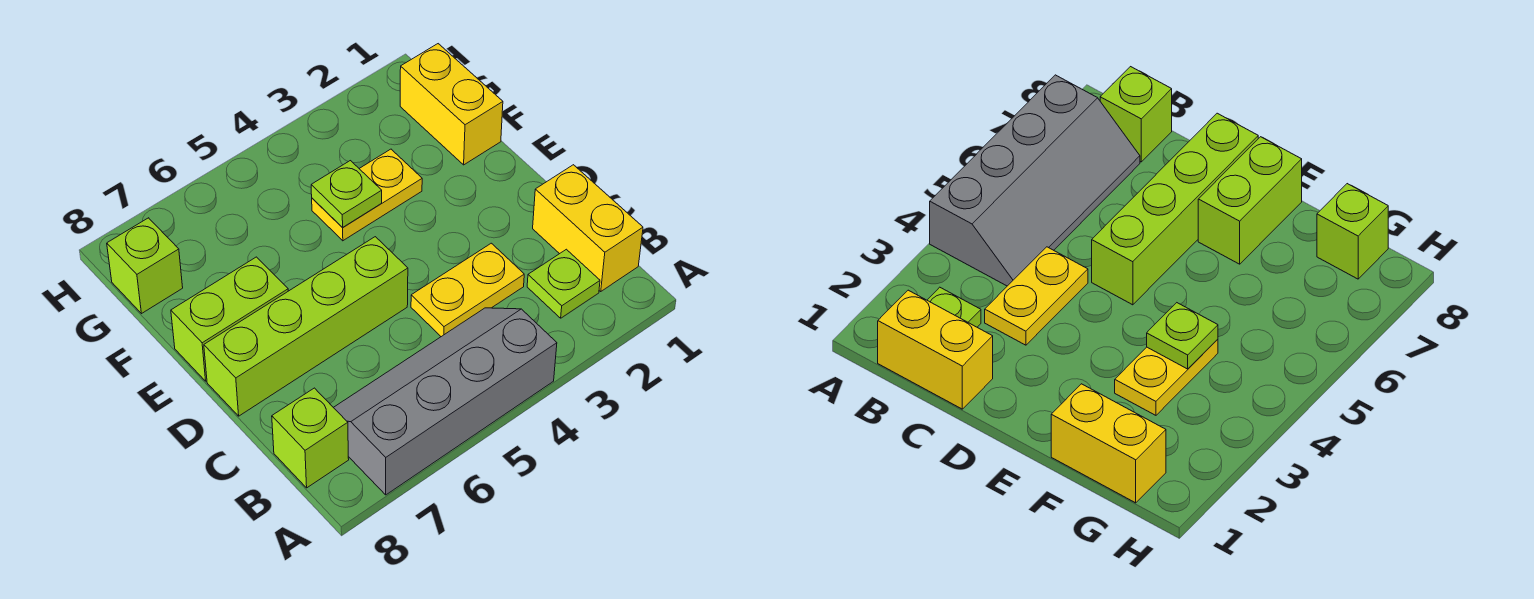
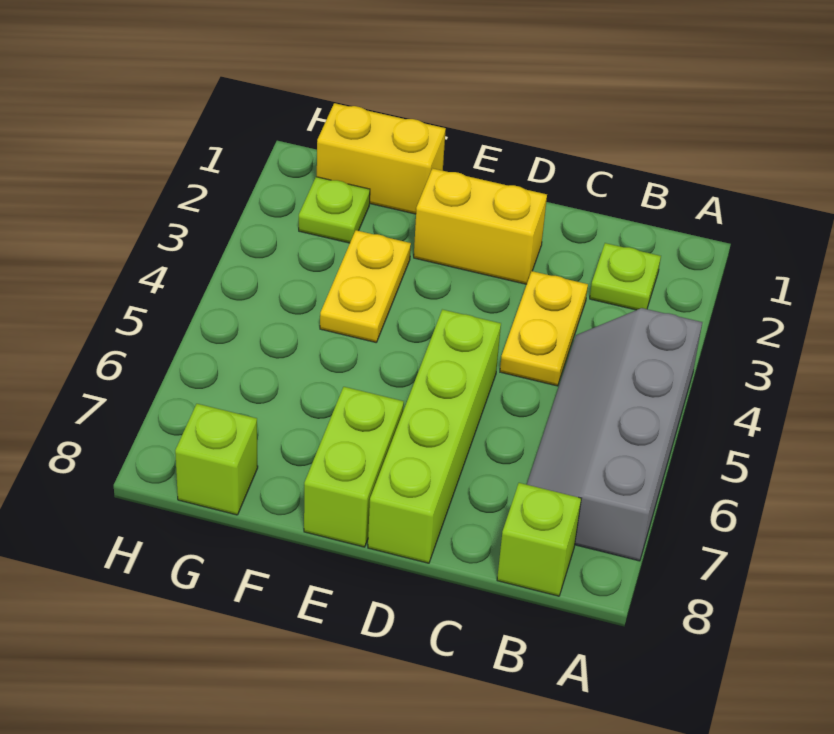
yellow brick B1:C1 level 1 -> yellow brick D2:E2 level 1
lime plate F4 level 2 -> lime plate G2 level 1

